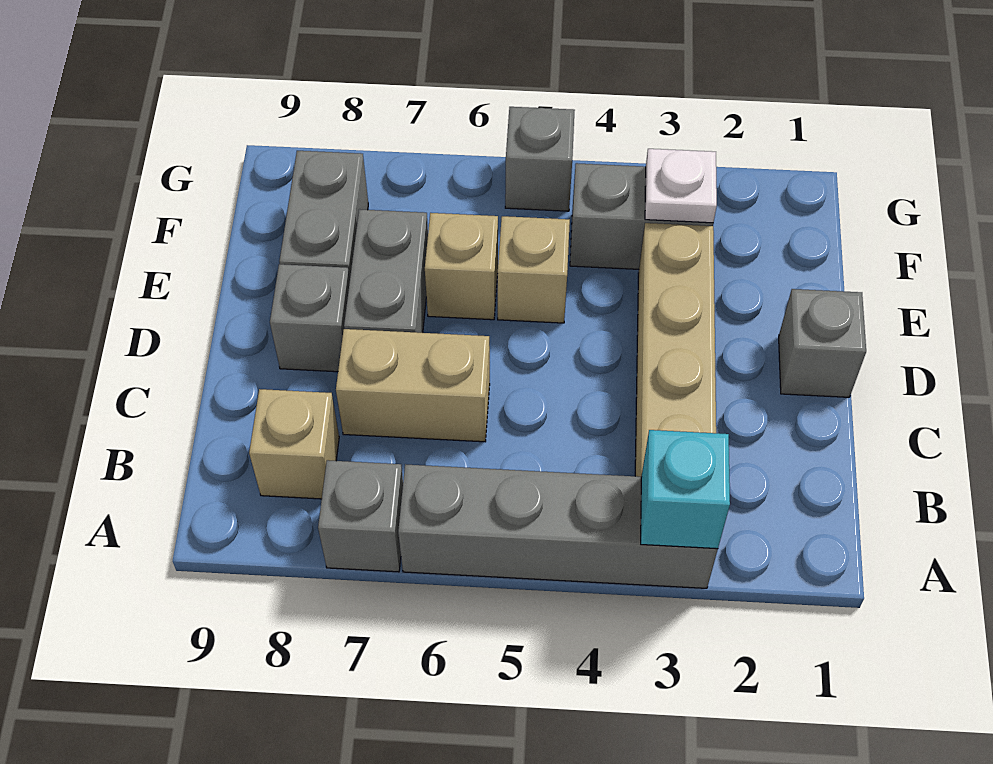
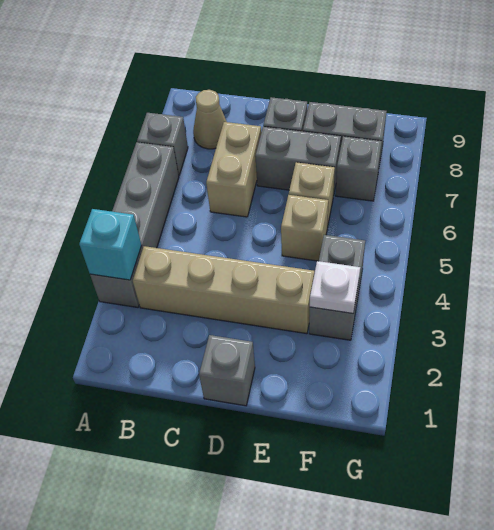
tan brick B8 level 1 -> tan cone B8 level 1
grey brick G5 level 1 -> grey brick F7 level 1

